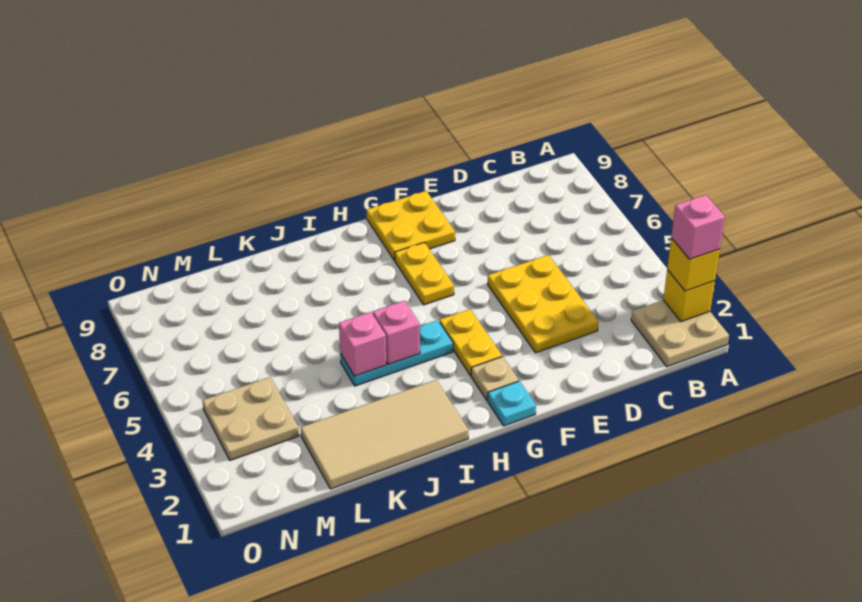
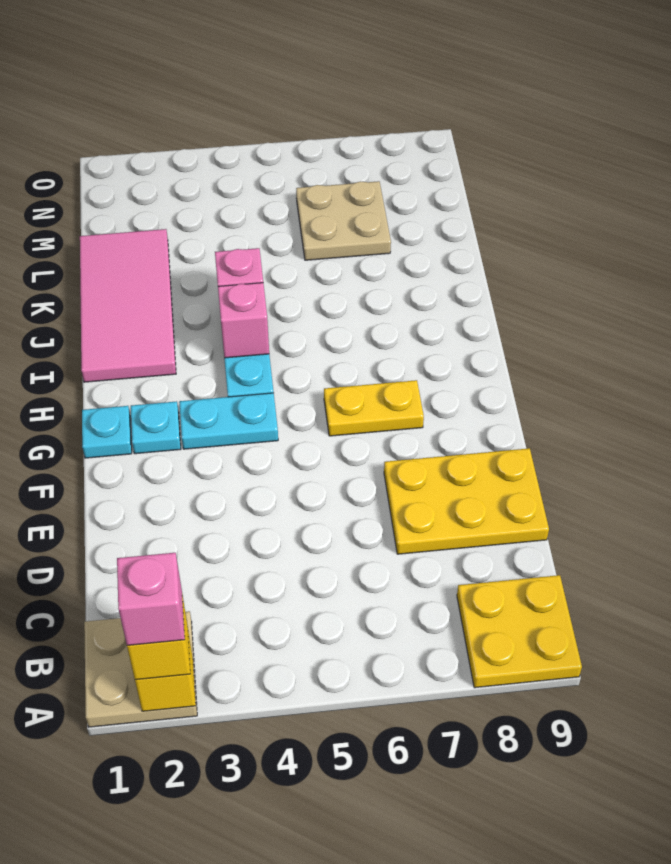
yellow plate D3:E5 level 1 -> yellow plate D7:E9 level 1
yellow plate F8:G9 level 1 -> yellow plate A8:B9 level 1
tan plate G2 level 1 -> cyan plate G2 level 1
yellow plate G3:G4 level 1 -> cyan plate G3:G4 level 1
tan tile I1:L2 level 1 -> pink tile I1:L2 level 1
tan plate M3:N4 level 1 -> tan plate L6:M7 level 1

